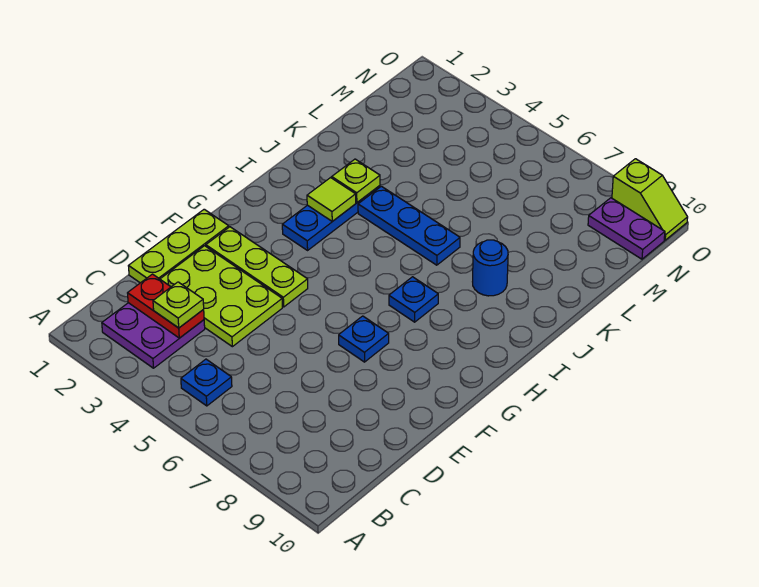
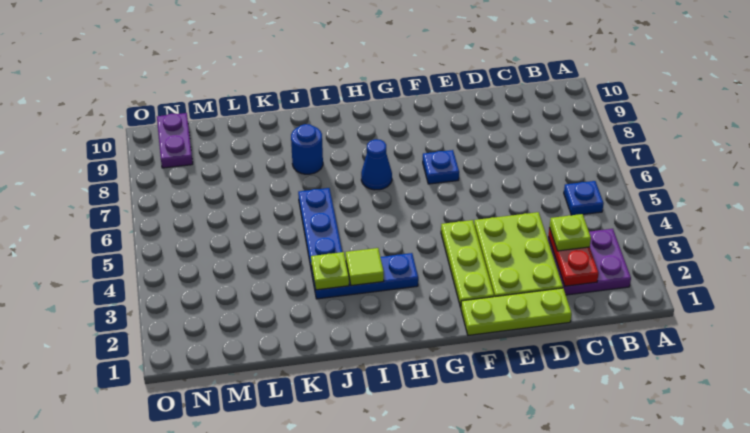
blue plate H7 level 1 -> blue cone H7 level 1
lime slope O9:O10 level 1 top 9 -> none

